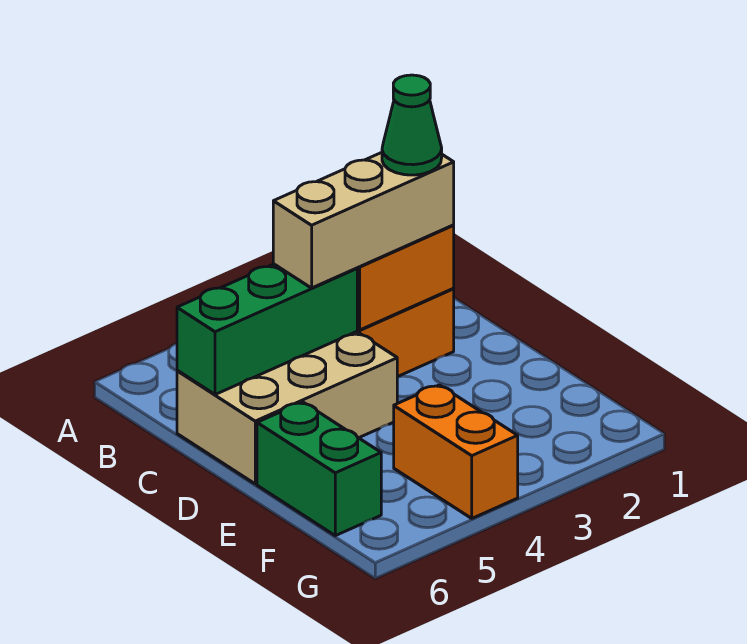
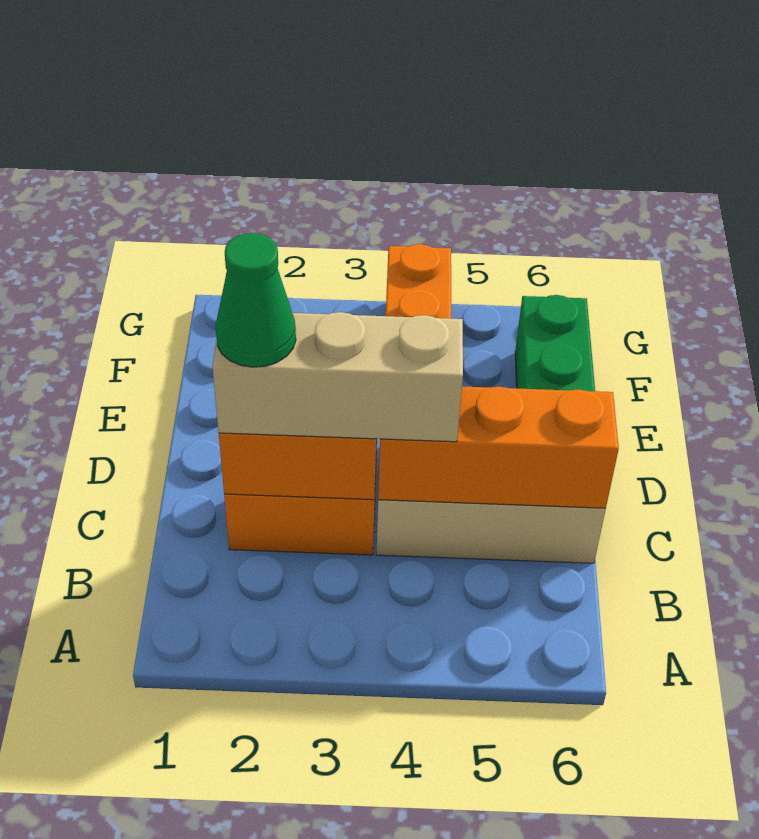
green brick C4:C6 level 2 -> orange brick C4:C6 level 2

